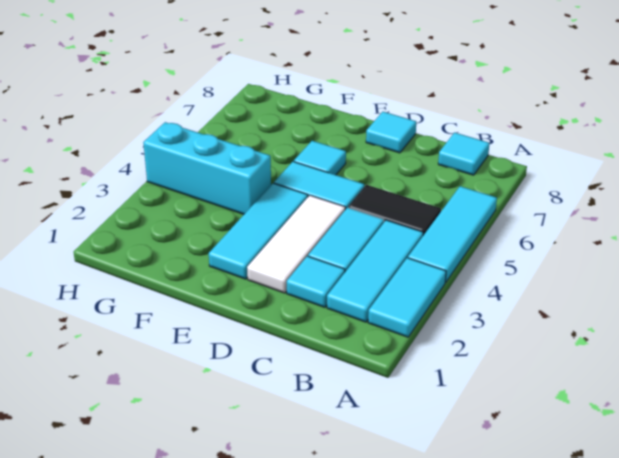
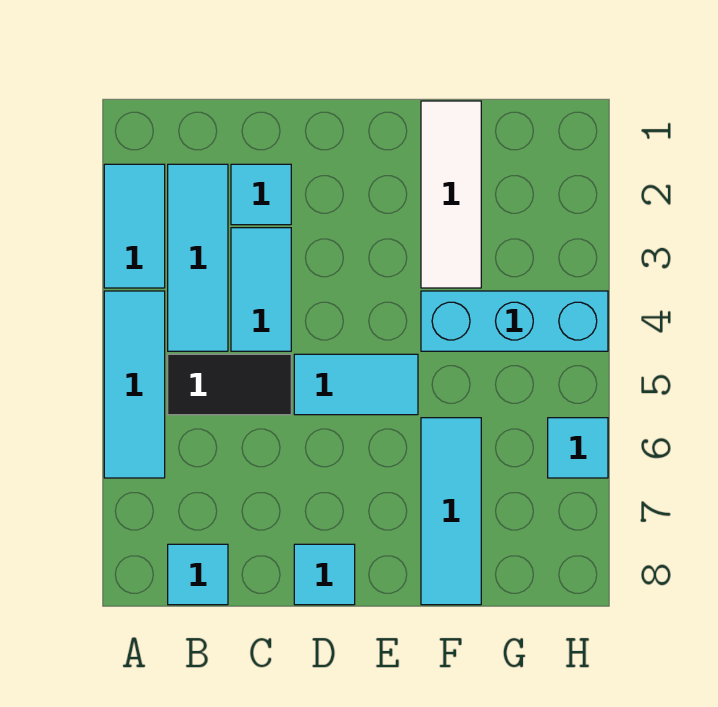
white tile D2:D4 level 1 -> white tile F1:F3 level 1
cyan tile E2:E4 level 1 -> cyan tile F6:F8 level 1
cyan tile E6 level 1 -> cyan tile H6 level 1

